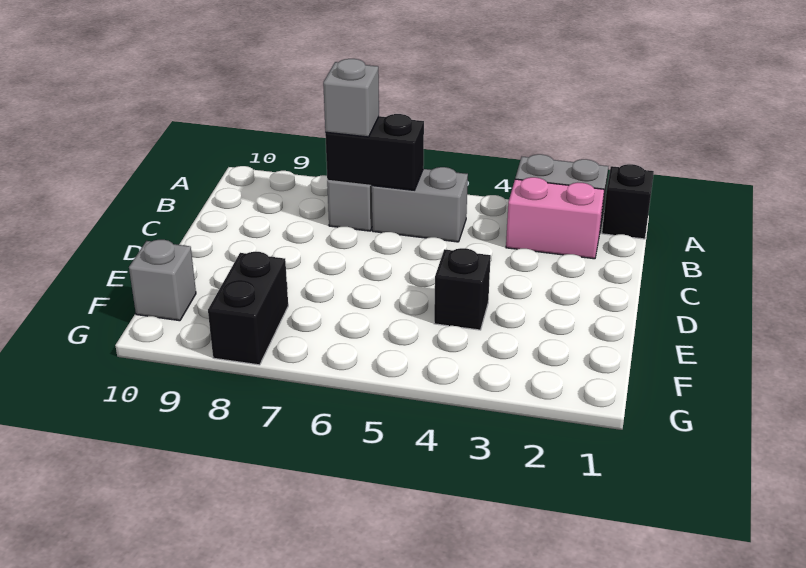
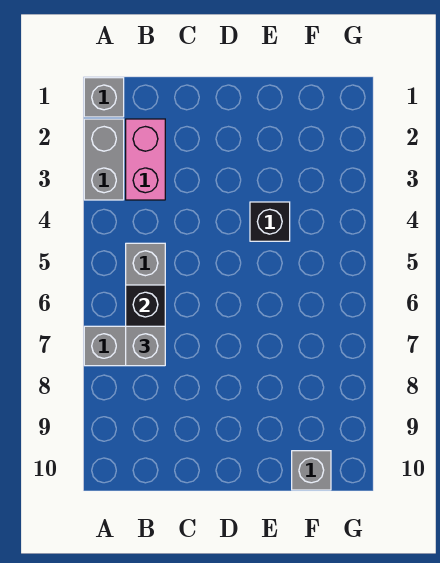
black brick A1 level 1 -> grey brick A1 level 1
black brick F8:G8 level 1 -> none

